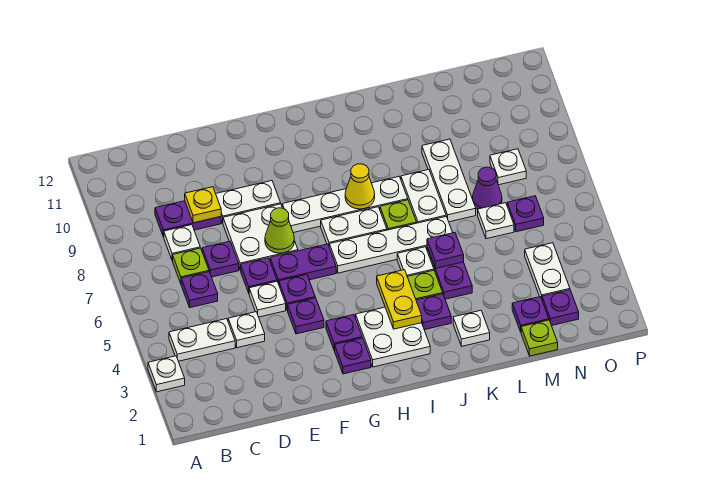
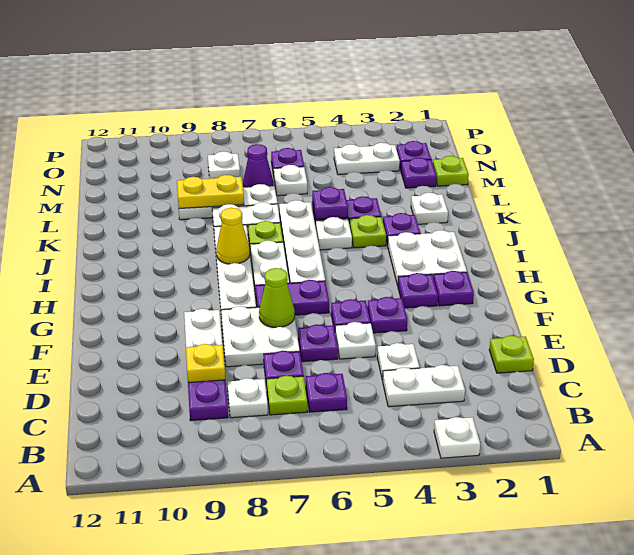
white plate B4:C4 level 1 -> white plate C3:C4 level 1
none -> lime plate D1 level 1
purple plate F6:G6 level 1 -> purple plate G6:G7 level 1
yellow plate I3:I4 level 2 -> yellow plate L8:L9 level 2

